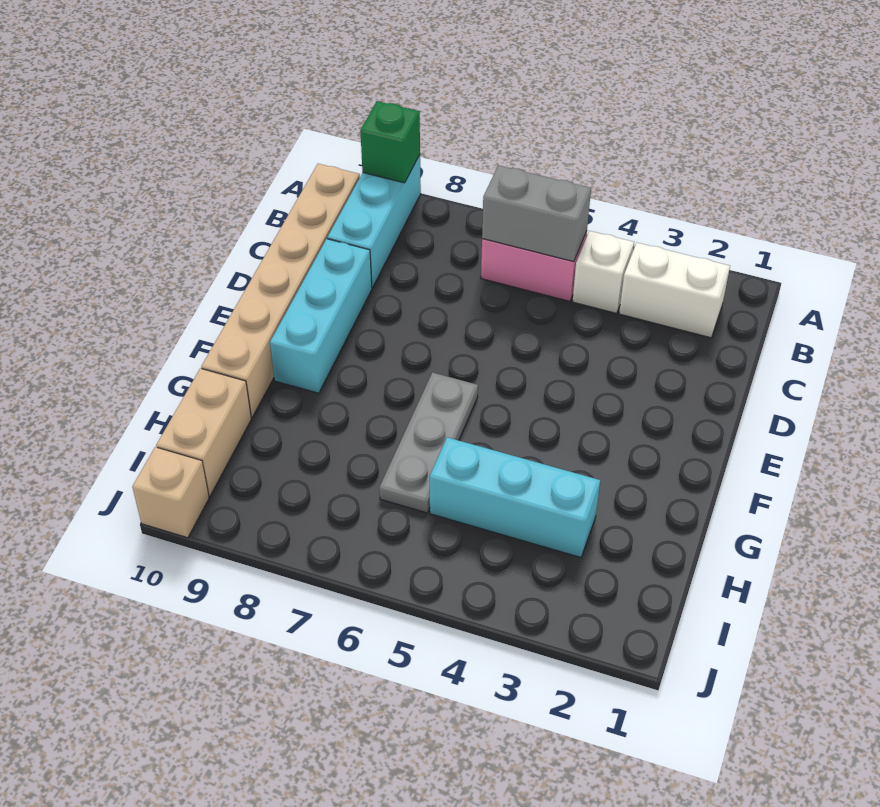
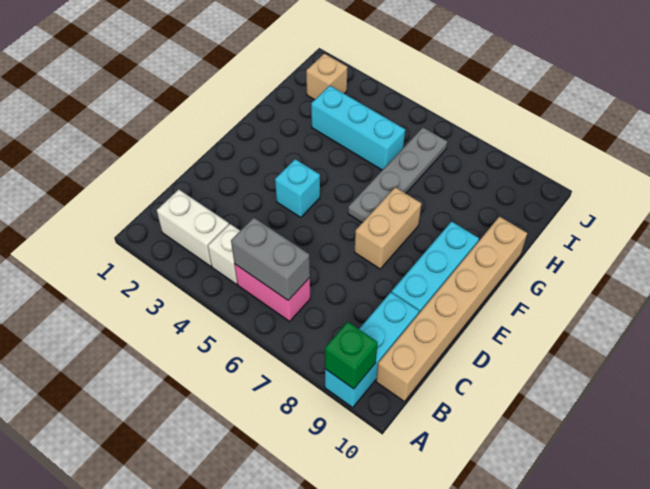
none -> cyan brick E4 level 1
grey plate F6:H6 level 1 -> grey plate F6:I6 level 1
tan brick H10:I10 level 1 -> tan brick E7:F7 level 1
tan brick J10 level 1 -> tan brick I2 level 1

